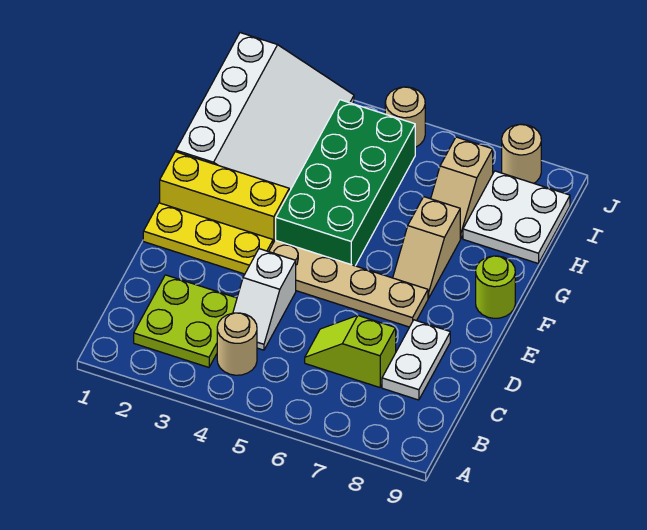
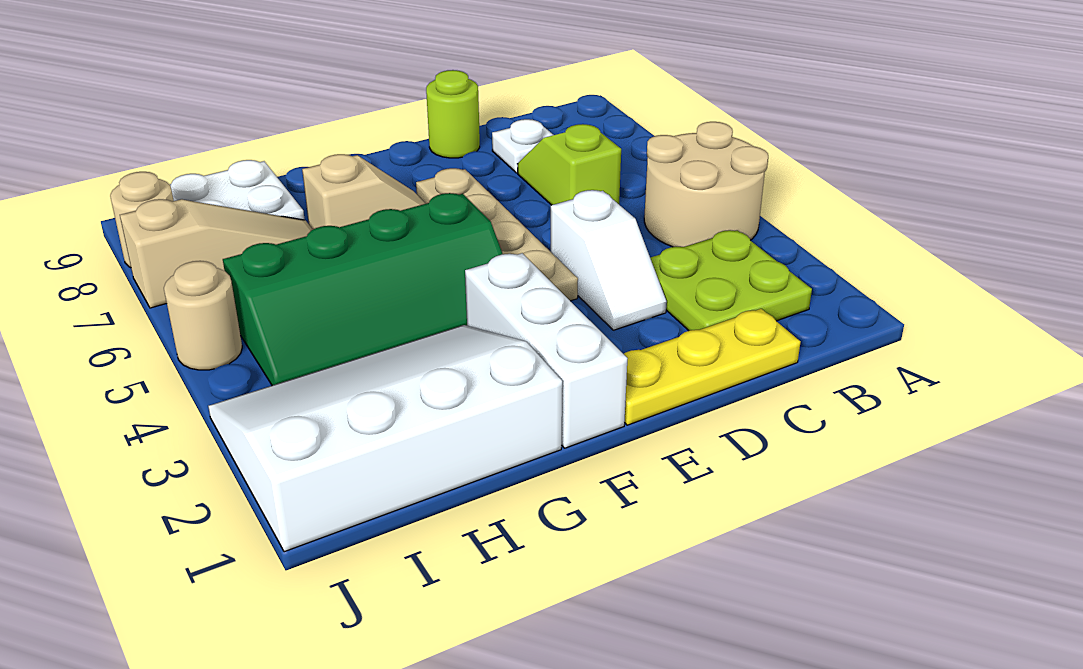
tan round brick B4 level 1 -> tan round brick A4:B5 level 1
white slope C4:D4 level 1 top D -> white slope D3:D4 level 1 top 4
lime slope C6:C7 level 1 top 7 -> lime slope C6:C7 level 1 top 6
white plate C8:D8 level 1 -> white plate C8 level 1
yellow plate E1:E3 level 1 -> yellow plate C1:E1 level 1
yellow brick F1:F3 level 1 -> white brick F1:F3 level 1
green brick F4:I5 level 1 -> green slope F4:I5 level 1 top 5
lime round brick F9 level 1 -> lime round brick D9 level 1
tan slope H7:I7 level 1 top I -> tan slope H7:J7 level 1 top J

